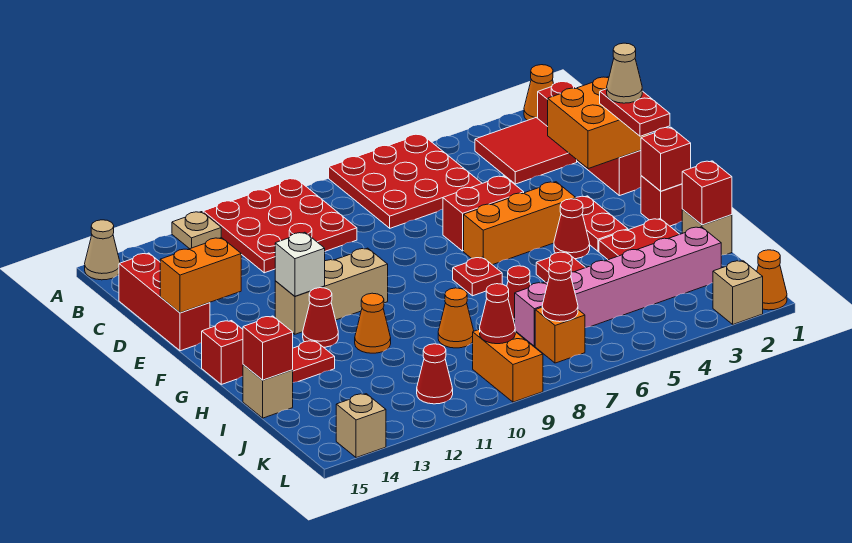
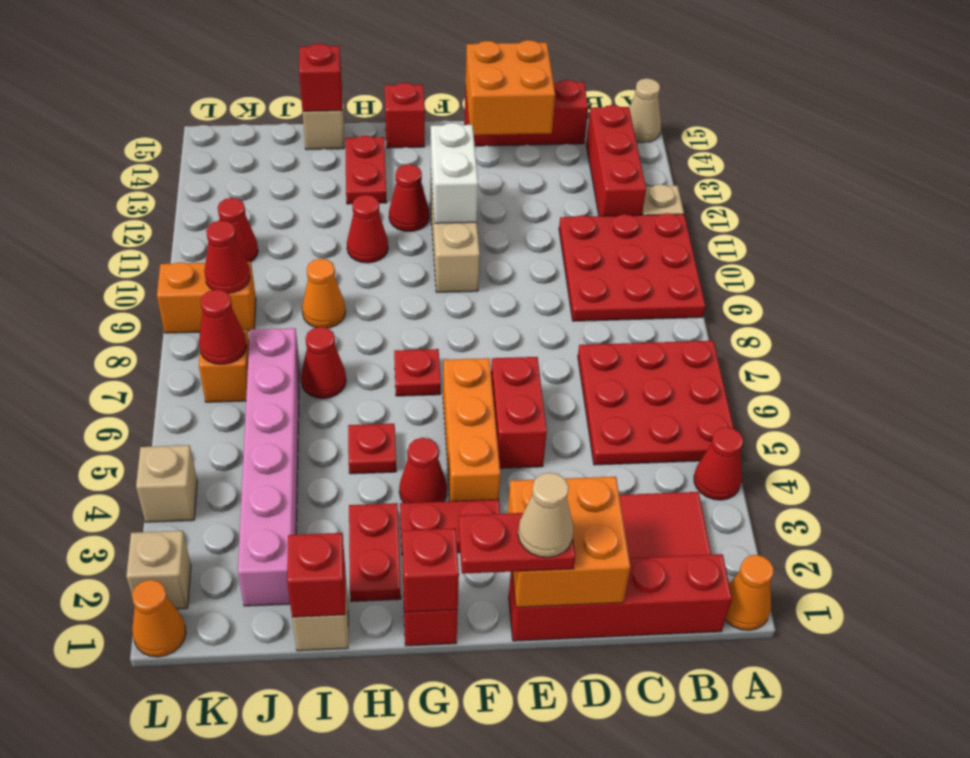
none -> red cone A4 level 1
none -> red brick B12:B14 level 1
orange brick E14:E15 level 2 -> orange brick D14:E15 level 2
white brick F12 level 2 -> white brick F11:F12 level 2
orange cone H11 level 1 -> red cone H11 level 1
tan brick L14 level 1 -> tan brick L4 level 1

